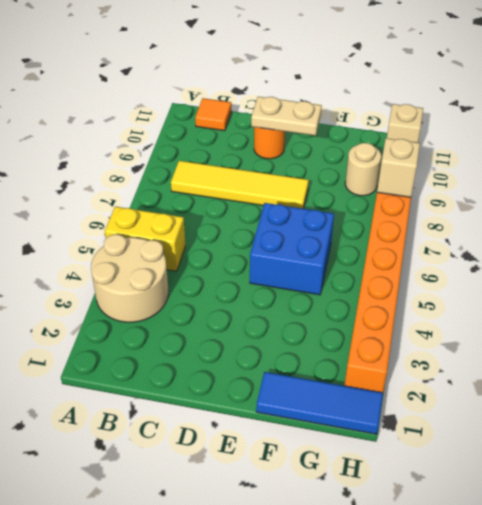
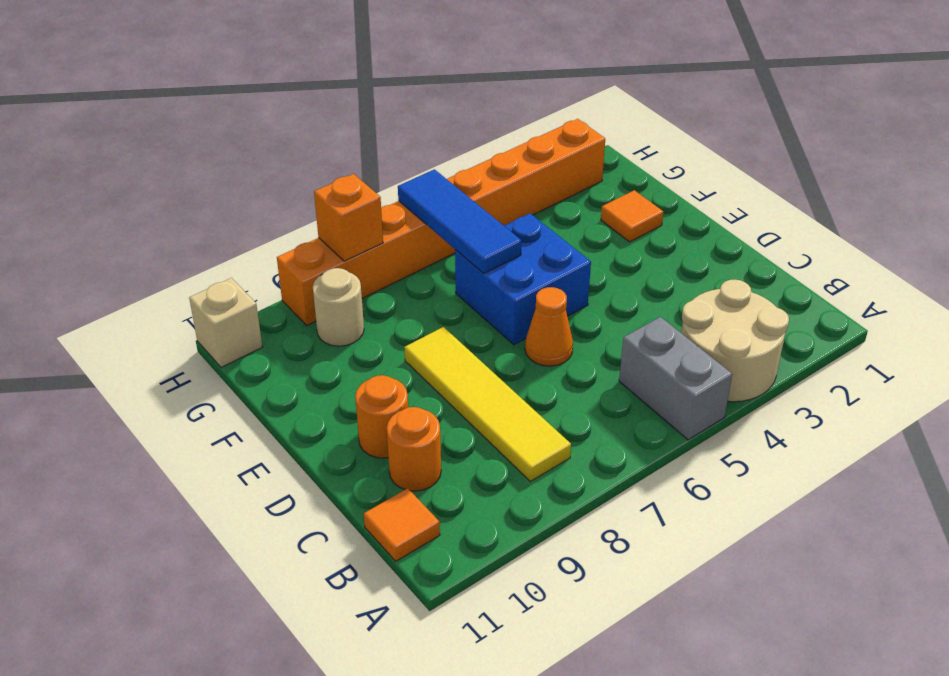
yellow brick A5:B5 level 1 -> grey brick A5:B5 level 1
none -> orange round brick C10 level 1
none -> orange cone D6 level 1
tan plate D10:E10 level 2 -> none
blue tile F1:H1 level 1 -> blue tile F6:H6 level 2
none -> orange tile F2 level 1
tan brick H8 level 2 -> orange brick H8 level 2

